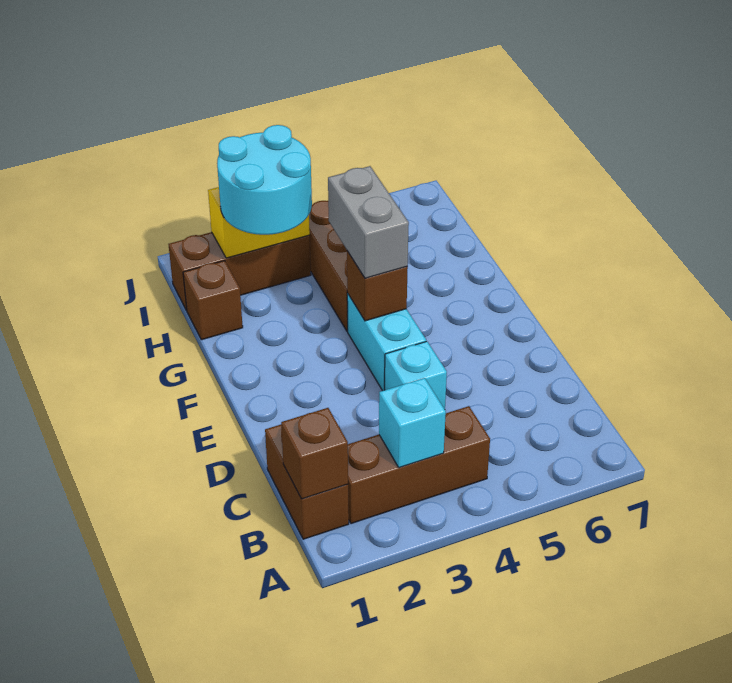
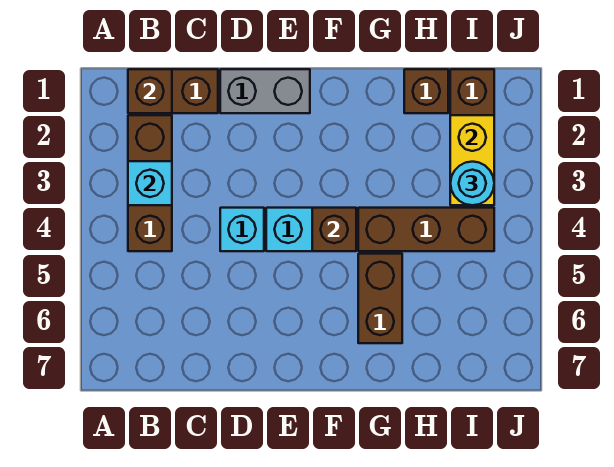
grey brick F4:G4 level 3 -> grey brick D1:E1 level 1
none -> brown brick G5:G6 level 1
cyan round brick H2:I3 level 3 -> cyan round brick I3 level 3

